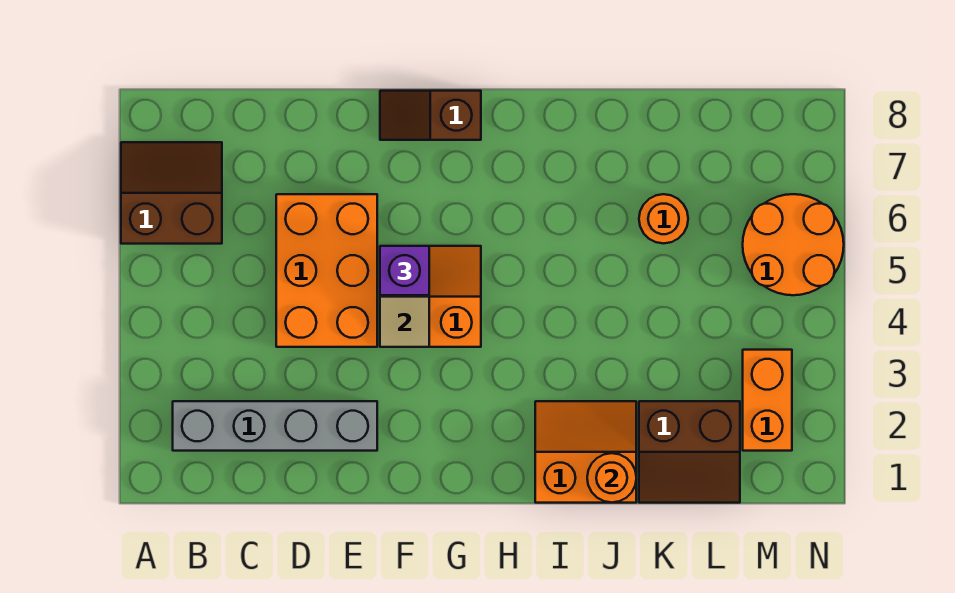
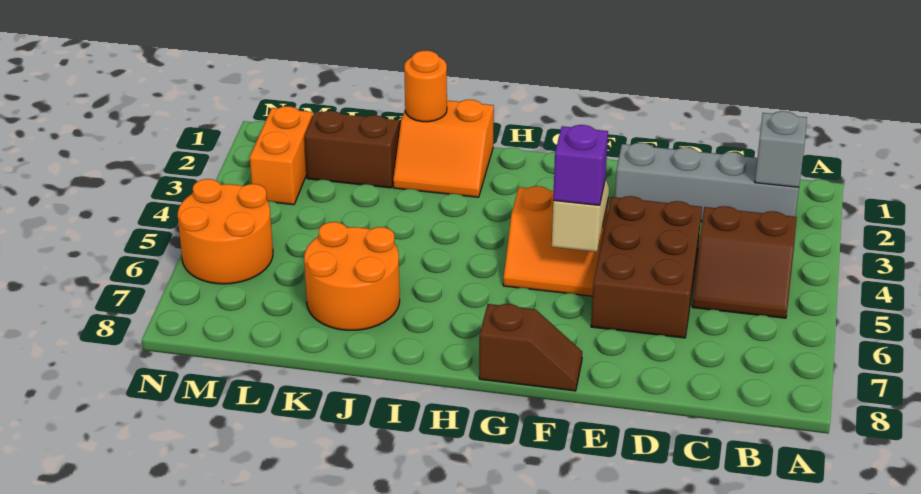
brown slope A6:B7 level 1 top 6 -> brown slope B4:C5 level 1 top 4
none -> grey brick B2 level 2
orange brick D4:E6 level 1 -> brown brick D4:E6 level 1
orange round brick K6 level 1 -> orange round brick J6:K7 level 1

